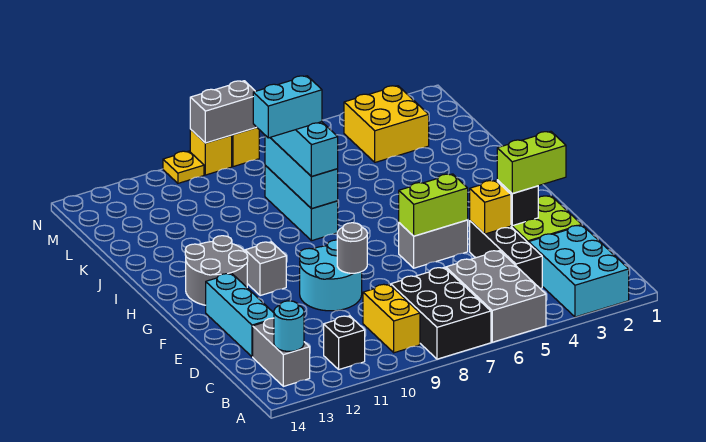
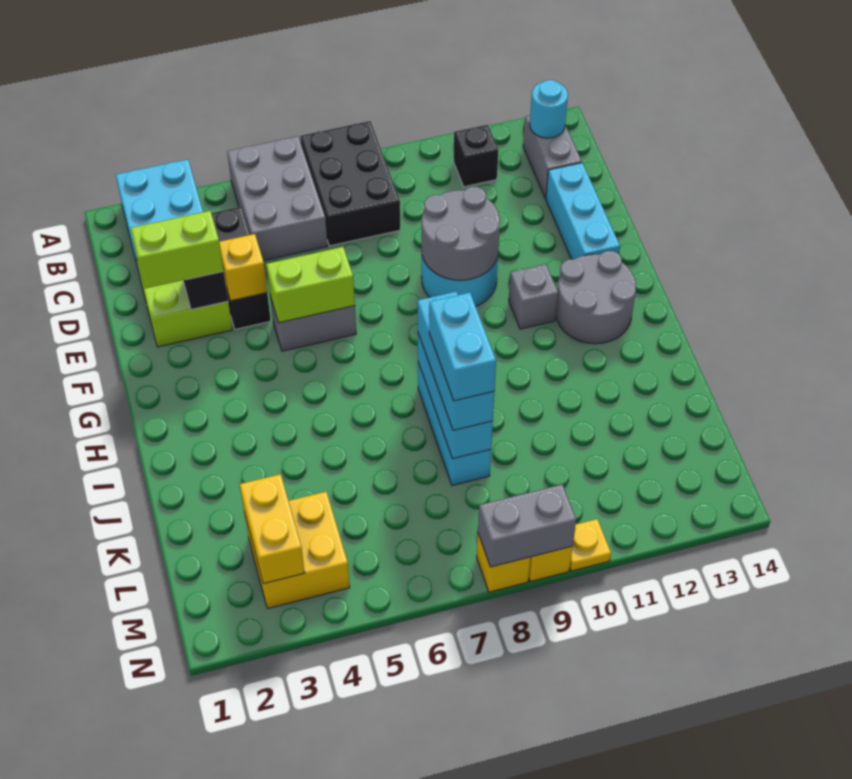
yellow brick B9:C9 level 1 -> yellow brick L3:M3 level 2
grey round brick E9 level 2 -> grey round brick E9:F10 level 2
cyan brick J8:J9 level 4 -> cyan brick J8:K8 level 4

